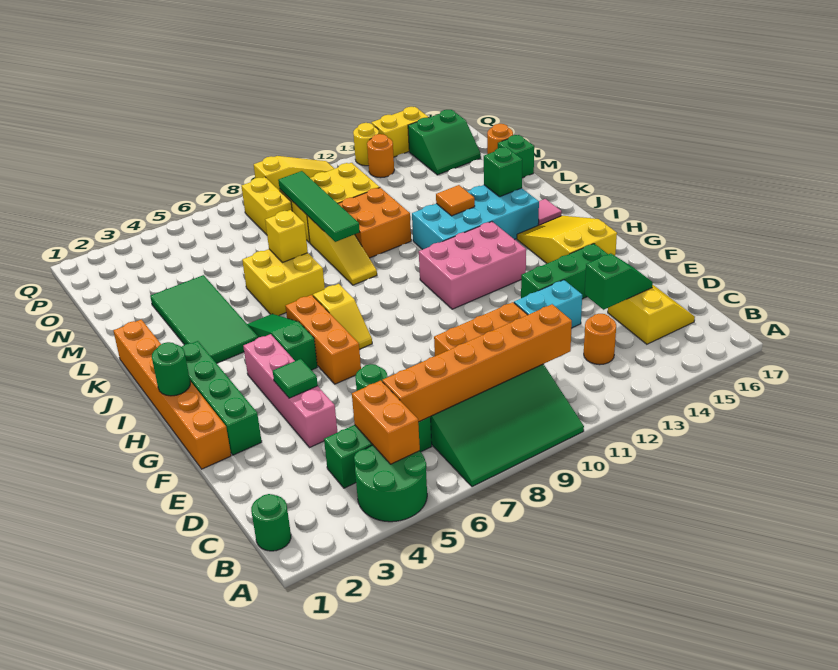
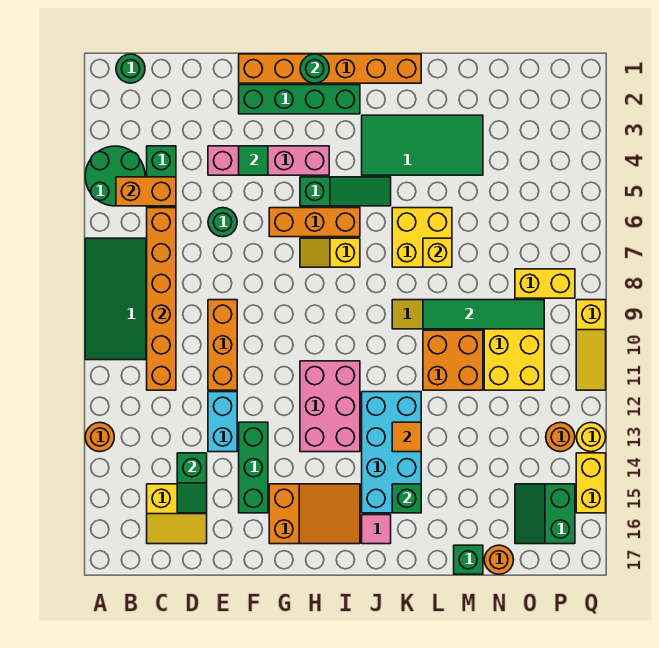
orange round brick C13 level 1 -> orange round brick A13 level 1
yellow slope G15:I16 level 1 top G -> orange slope G15:I16 level 1 top G

